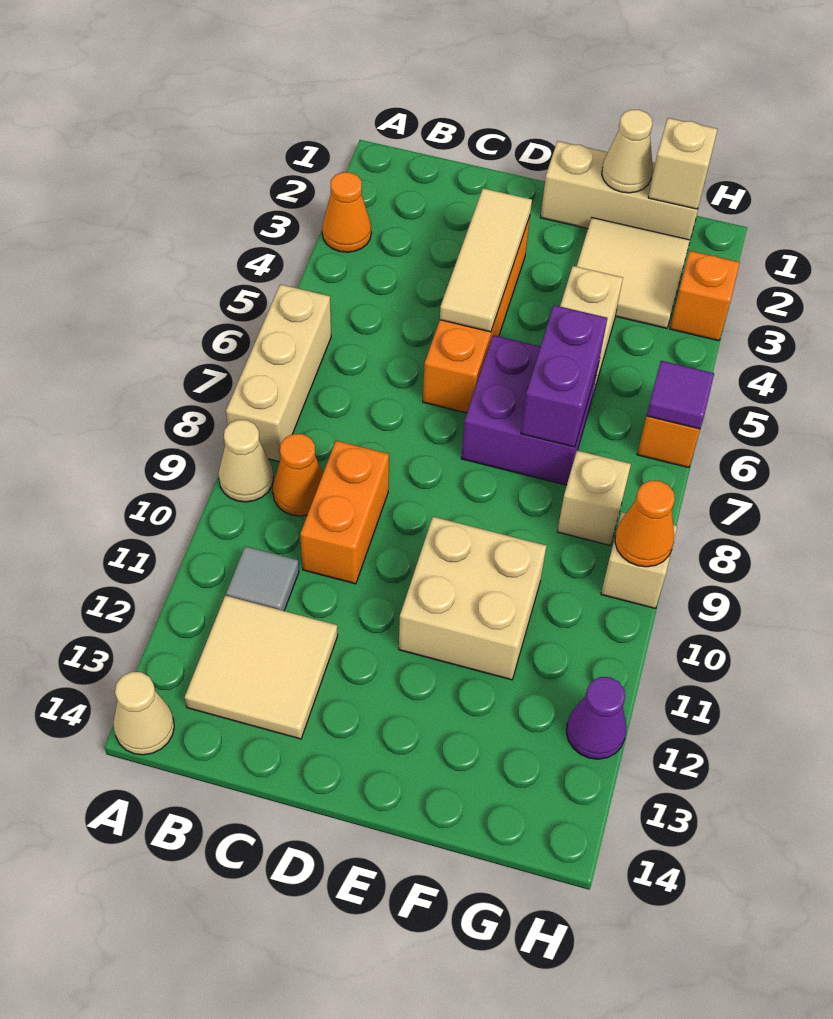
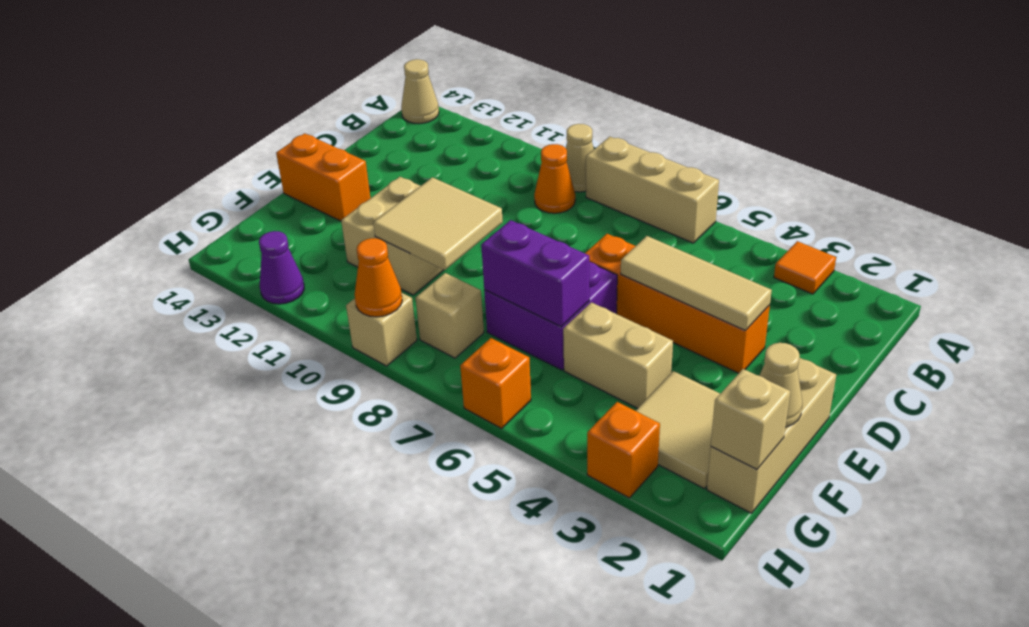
orange cone A3 level 1 -> orange tile A3 level 1
grey tile B11 level 1 -> none
tan tile B12:C13 level 1 -> tan tile E9:F10 level 2
orange brick C9:C10 level 1 -> orange brick E13:E14 level 1
purple tile H6 level 2 -> none

